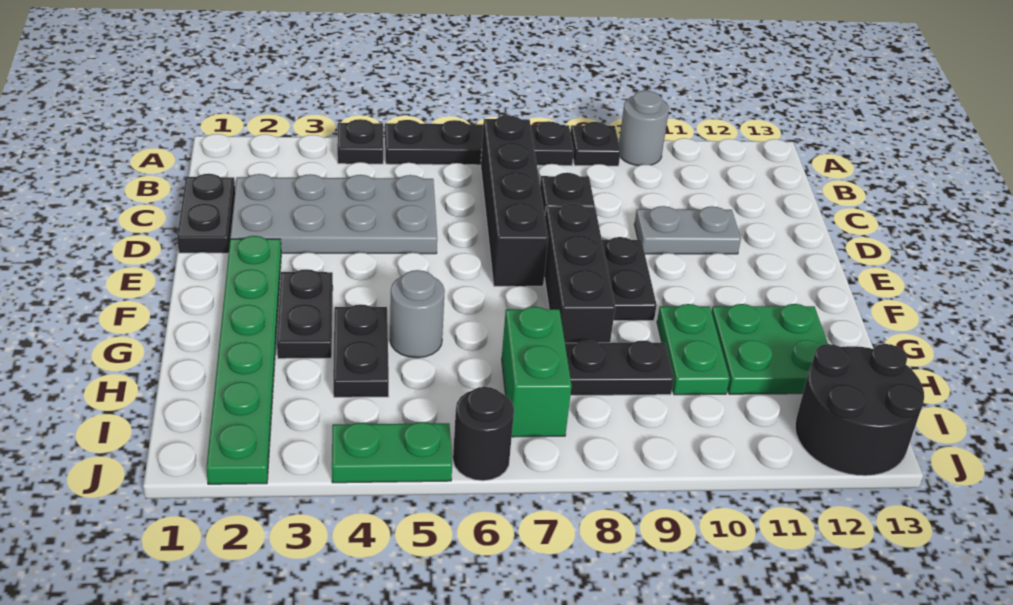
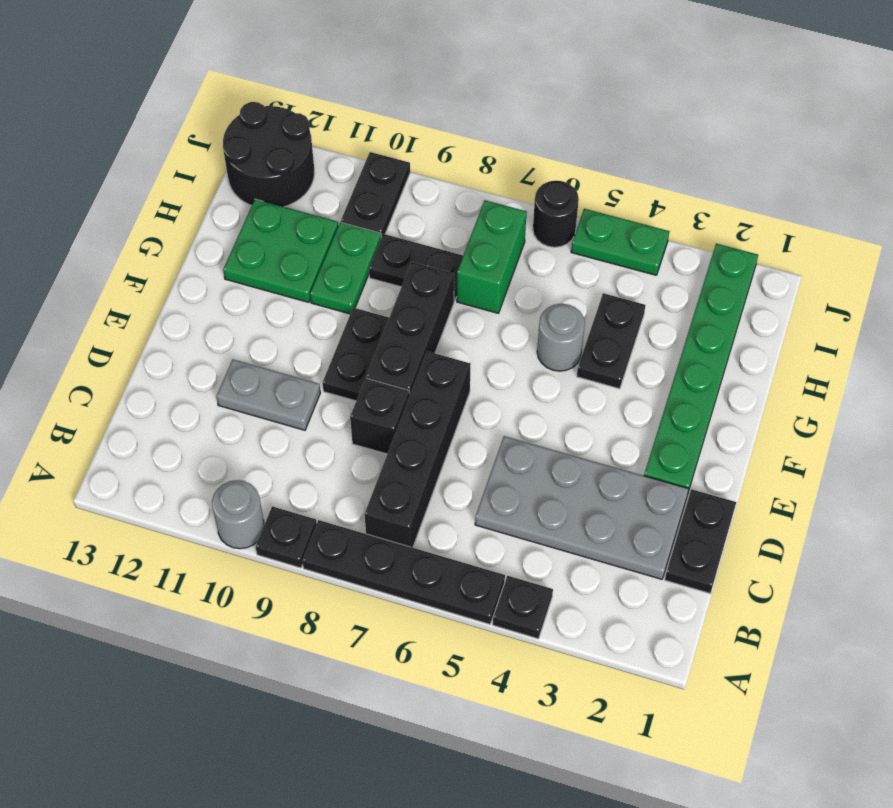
black plate F3:G3 level 1 -> black plate I10:J10 level 1

